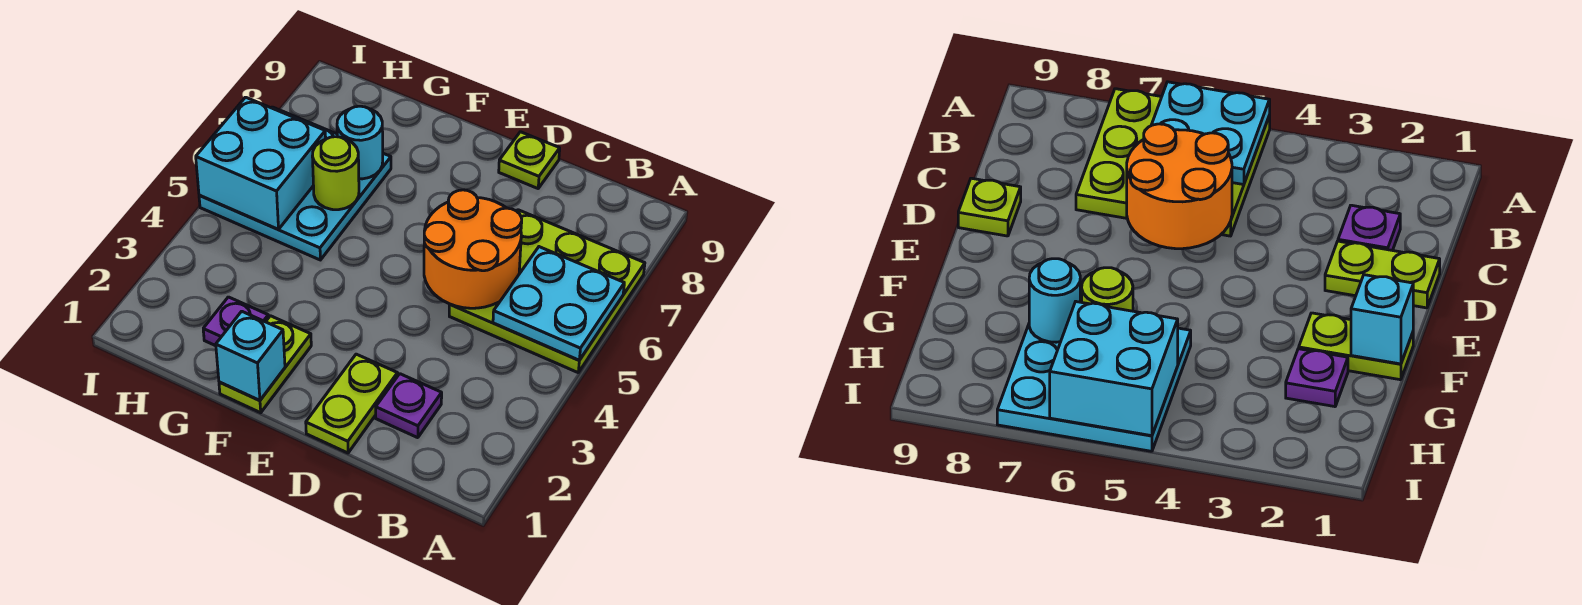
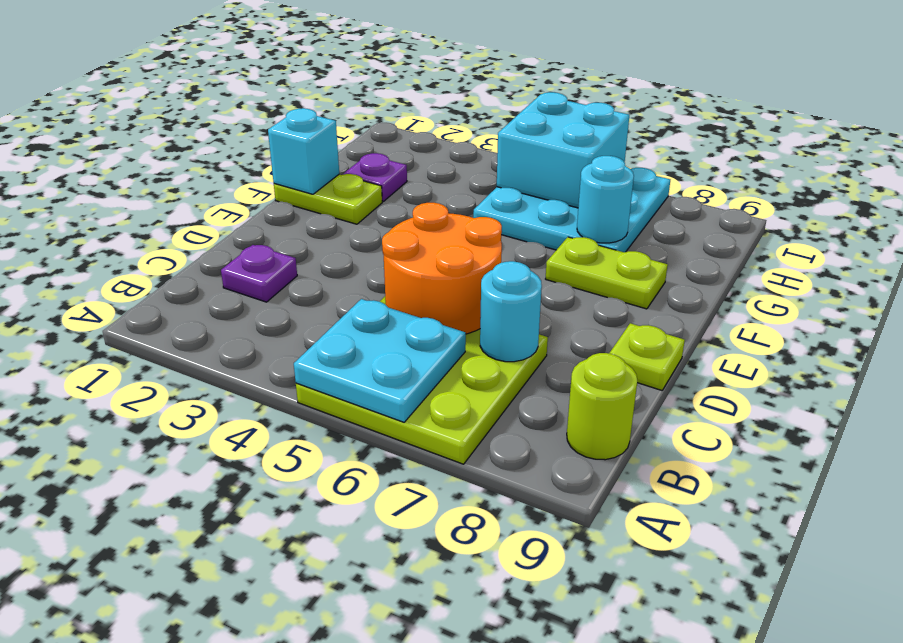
none -> cyan round brick C7 level 2
lime plate D1:D2 level 1 -> lime plate F7:F8 level 1
lime round brick G6 level 2 -> lime round brick B9 level 1

